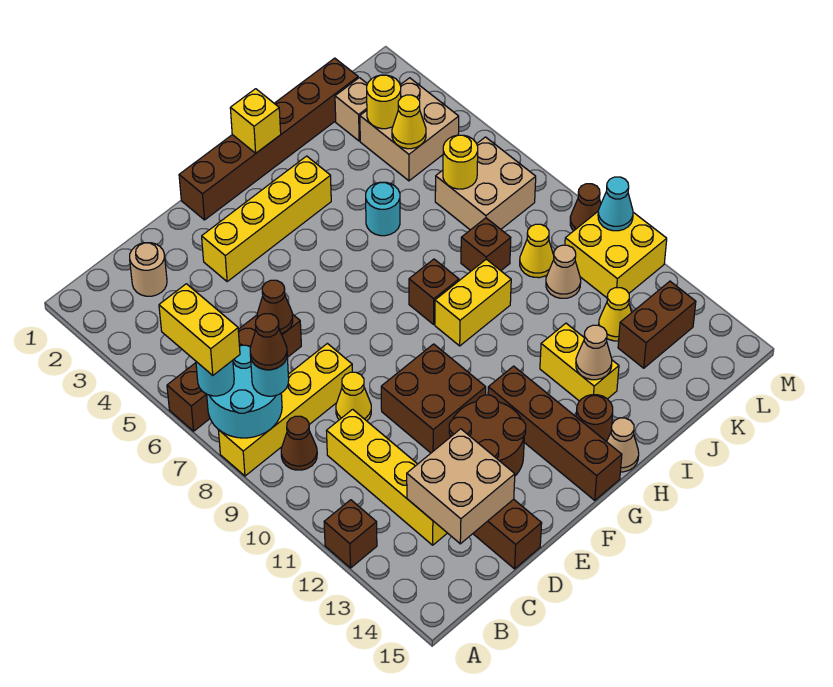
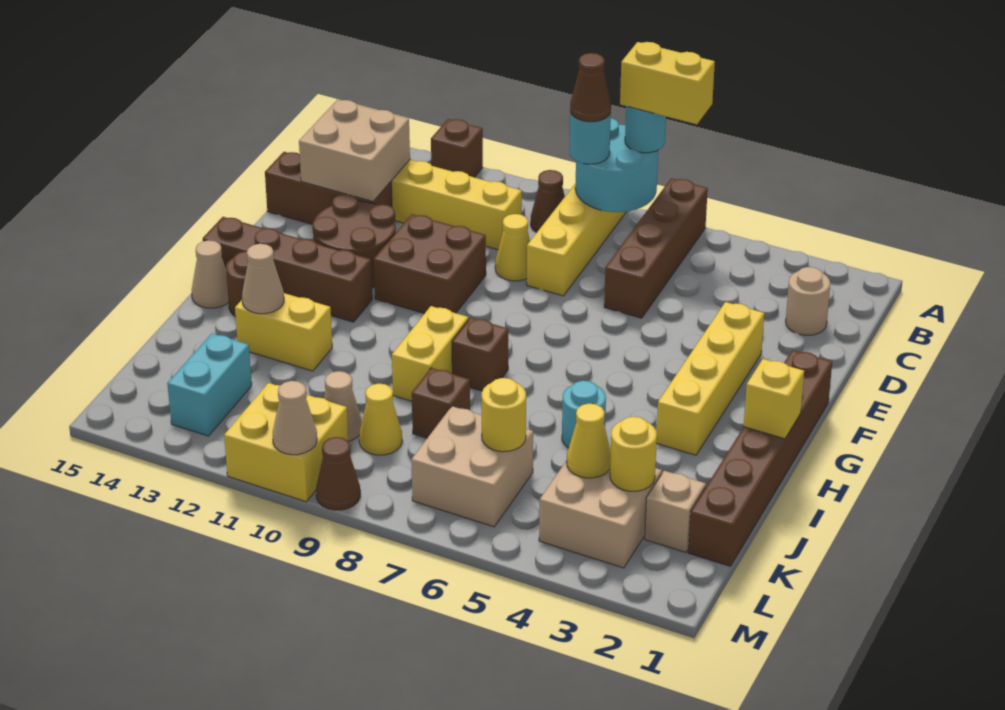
brown cone D6 level 2 -> none
yellow cone K12 level 1 -> none
brown brick K13:L13 level 1 -> cyan brick K13:L13 level 1
cyan cone M10 level 2 -> tan cone M10 level 2

